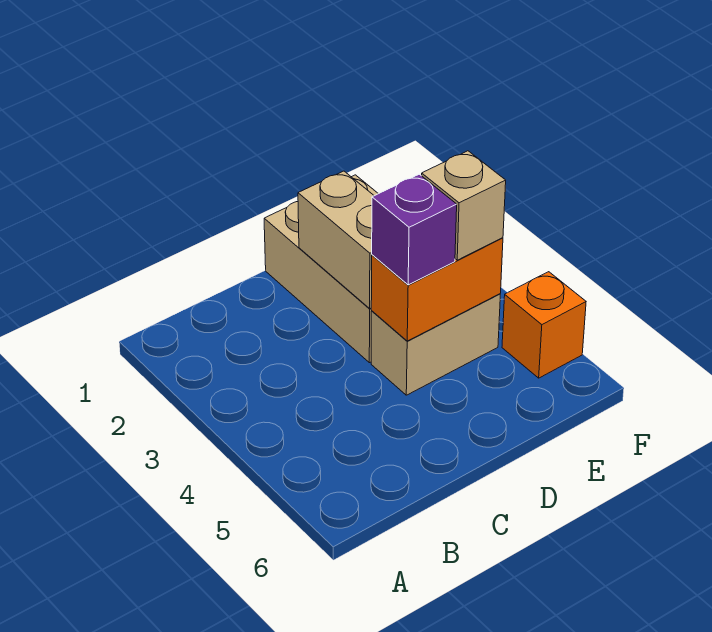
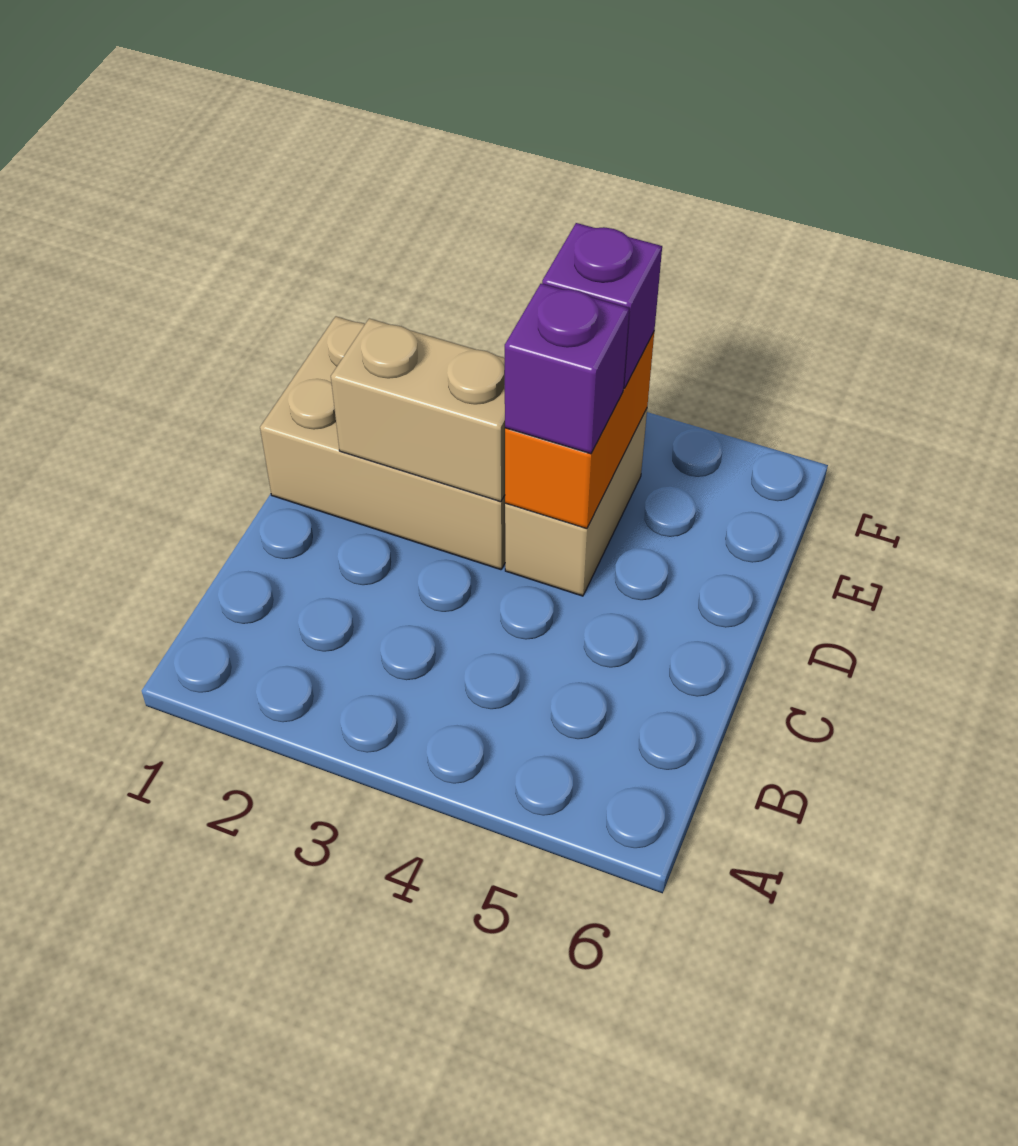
tan brick E4 level 3 -> purple brick E4 level 3
orange brick F5 level 1 -> none

